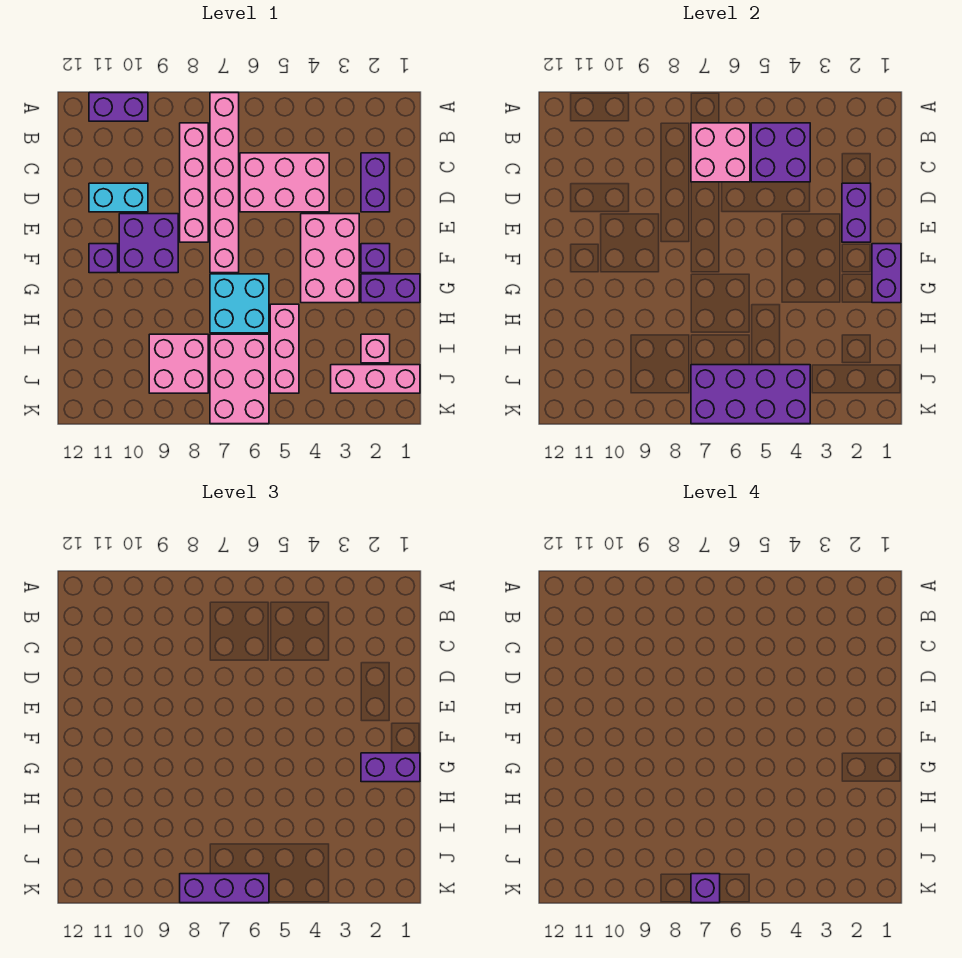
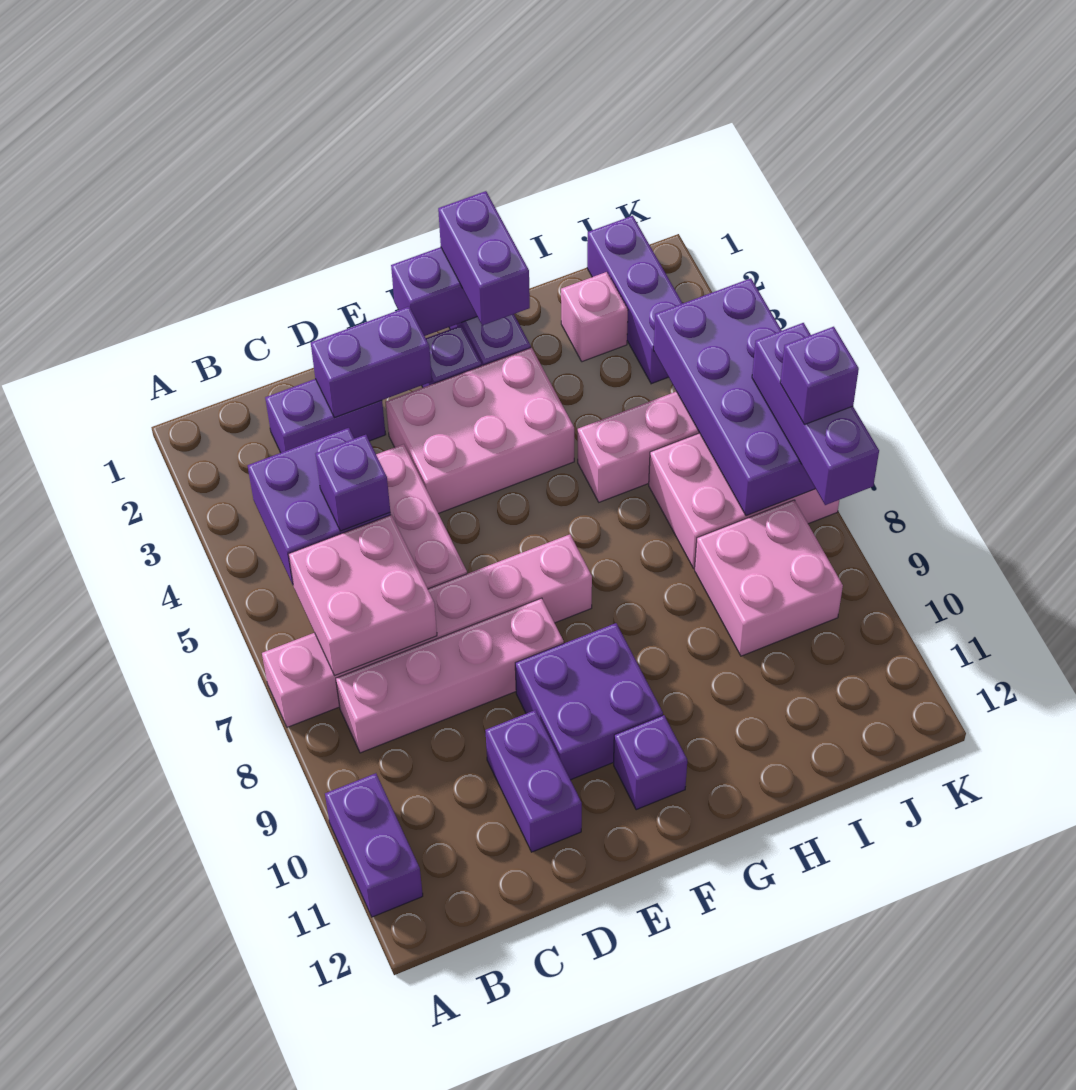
none -> purple brick C5 level 3
cyan brick D10:D11 level 1 -> purple brick D10:D11 level 1
cyan brick G6:H7 level 1 -> none
pink brick J1:J3 level 1 -> purple brick J1:J3 level 1

